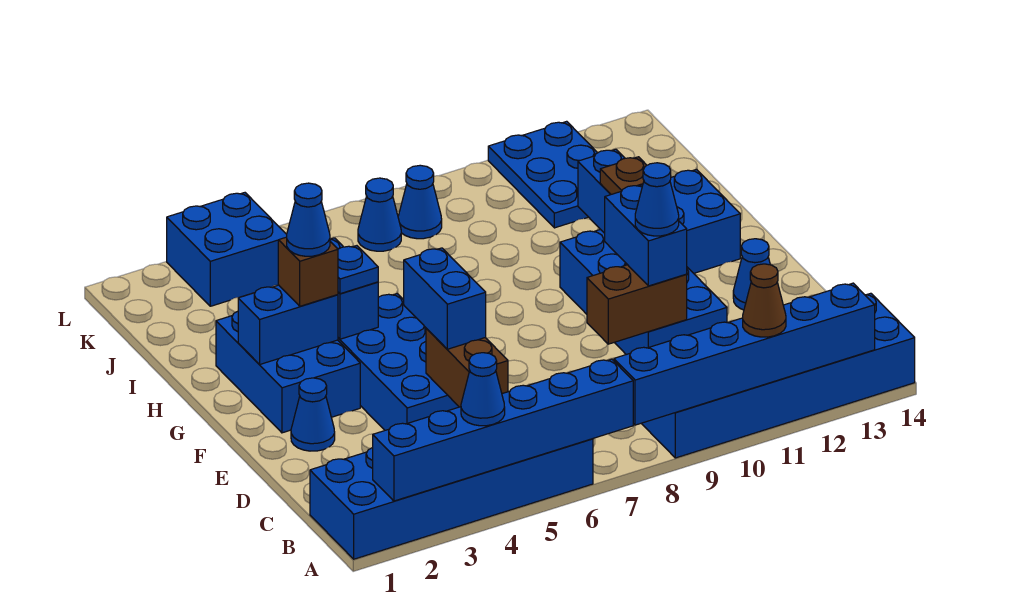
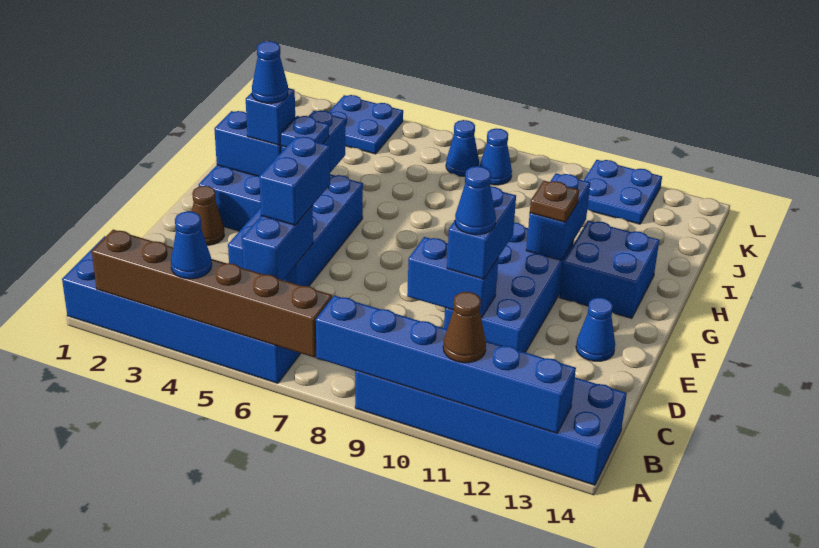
blue brick A2:A7 level 2 -> brown brick A2:A7 level 2
brown brick C5:D5 level 2 -> blue brick C5:D5 level 2
brown brick D9:D10 level 2 -> blue brick D9:D10 level 2
blue cone E2 level 1 -> brown cone E2 level 1
brown brick G3 level 3 -> blue brick G3 level 3
blue plate J11:L12 level 1 -> blue plate K11:L12 level 1
blue brick K3:L4 level 1 -> blue plate K3:L4 level 1

